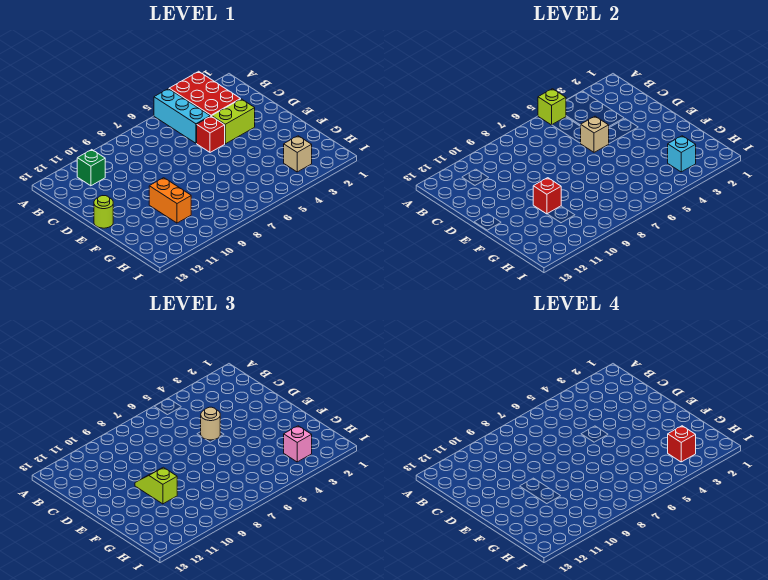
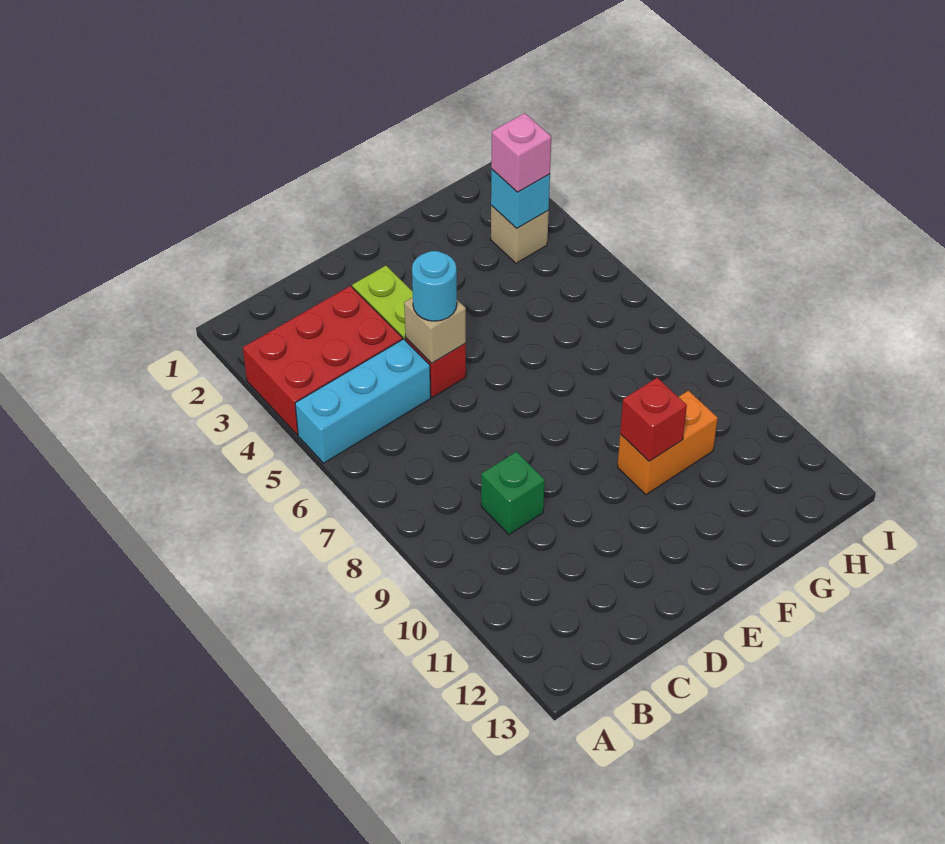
lime brick A5 level 2 -> none
green brick B11 level 1 -> green brick C9 level 1
tan round brick D5 level 3 -> cyan round brick D5 level 3
lime slope E10:F10 level 3 top F -> none
lime round brick E13 level 1 -> none
red brick H3 level 4 -> none

